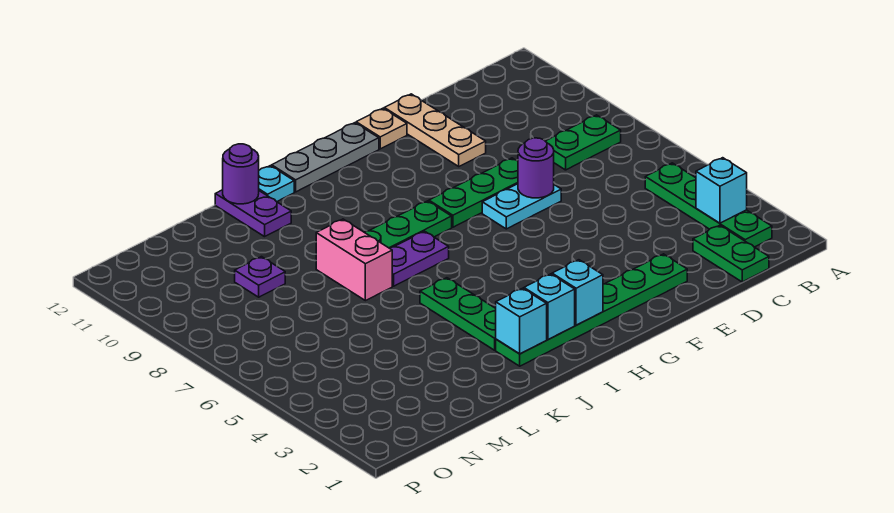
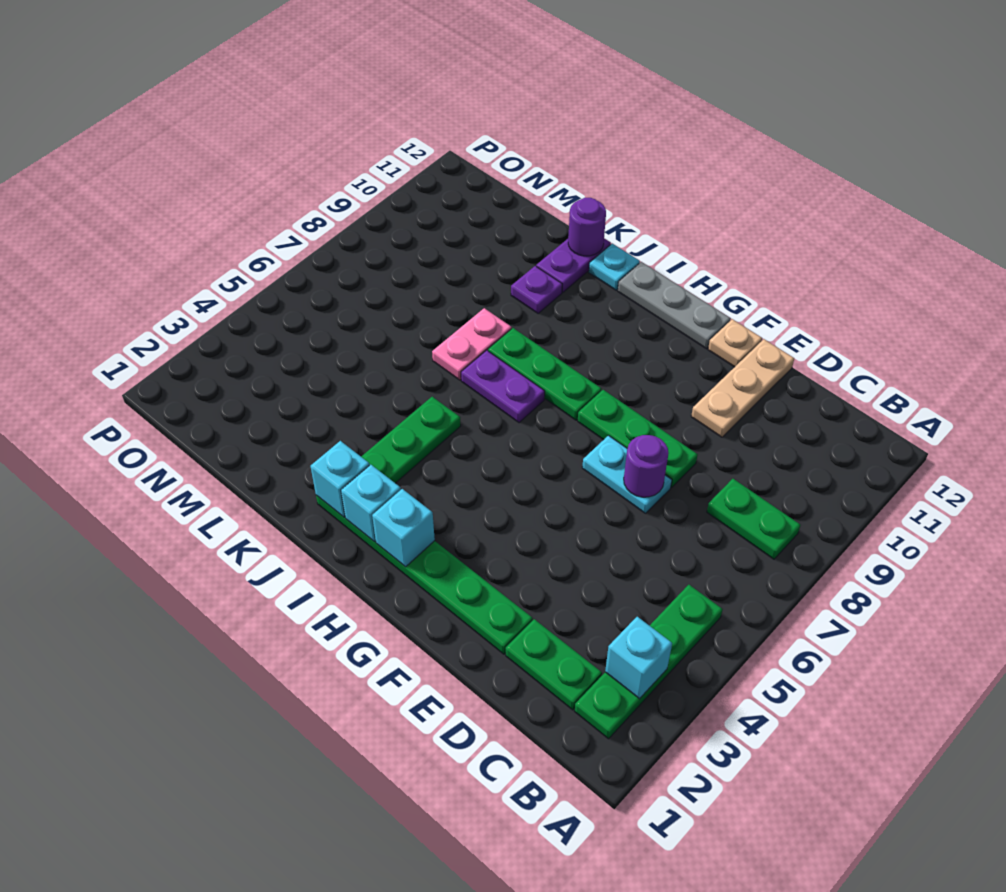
green plate C1:C2 level 1 -> green plate C2:D2 level 1
pink brick K7:K8 level 1 -> pink plate K7:K8 level 1
purple plate M9 level 1 -> purple plate K10 level 1

